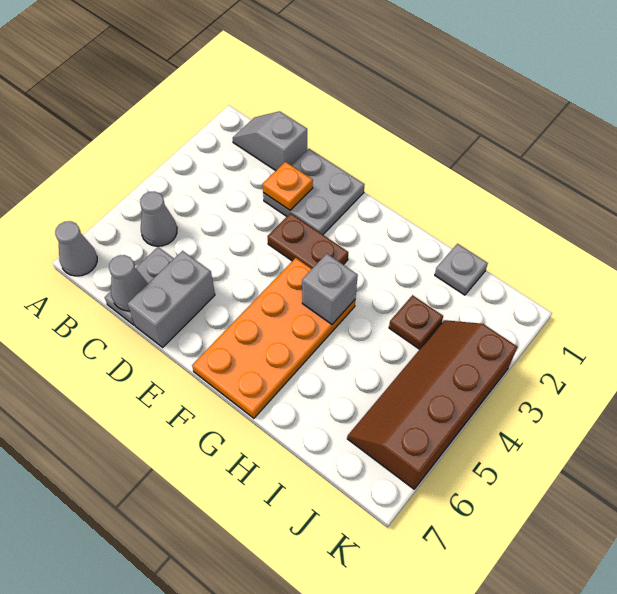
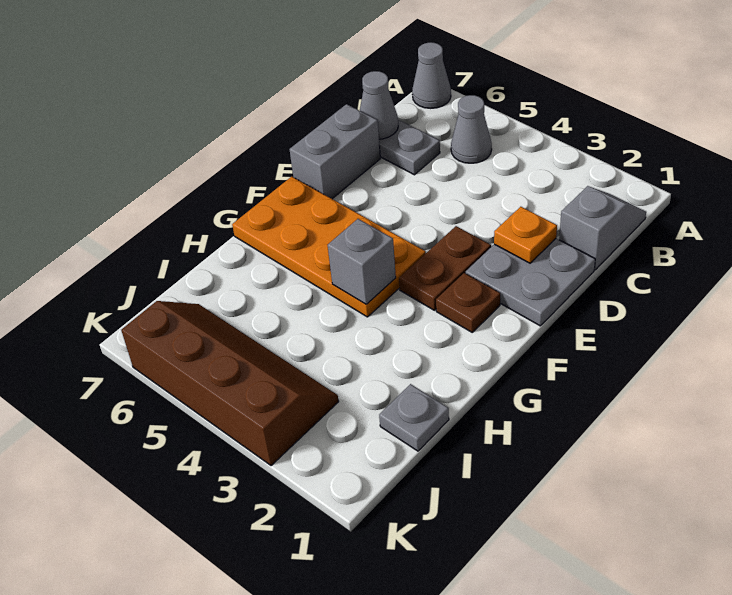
grey brick D6:D7 level 1 -> grey brick D7:E7 level 1
brown plate I3 level 1 -> brown plate F2 level 1

